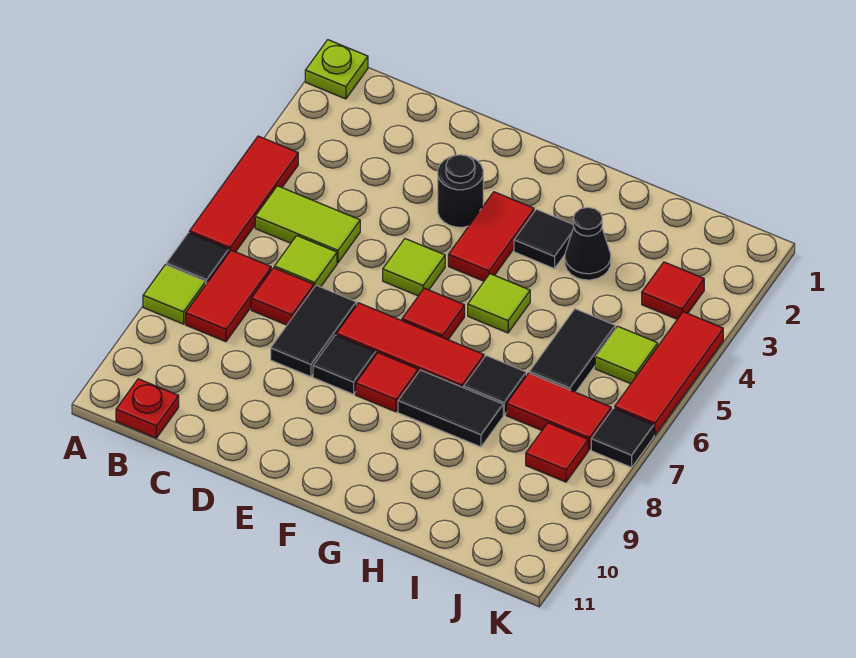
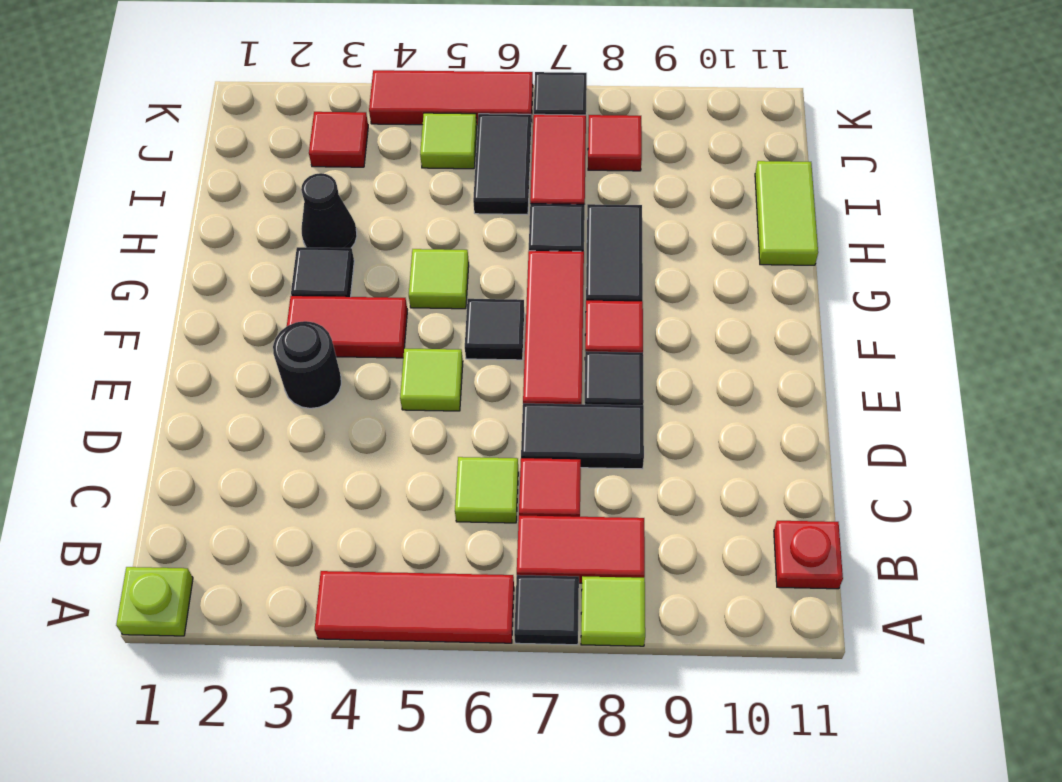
lime tile B5:C5 level 1 -> lime tile H11:I11 level 1
red tile F6 level 1 -> black tile F6 level 1
black tile I5:I6 level 1 -> black tile I6:J6 level 1

